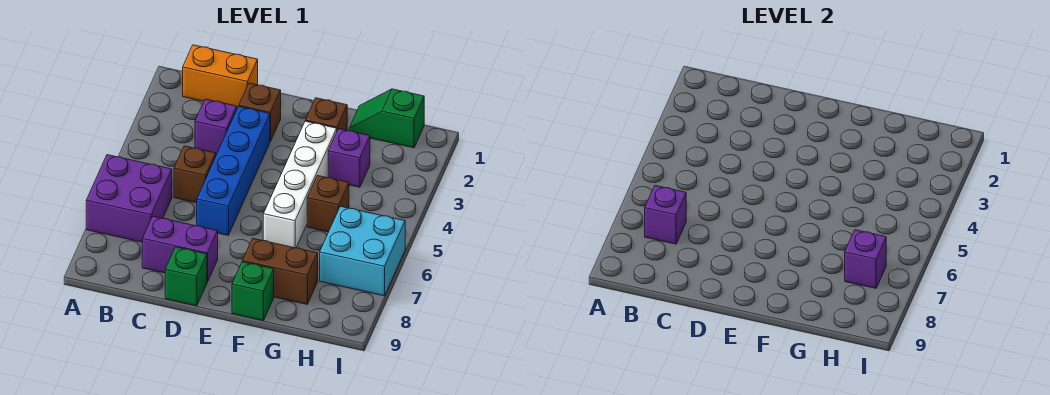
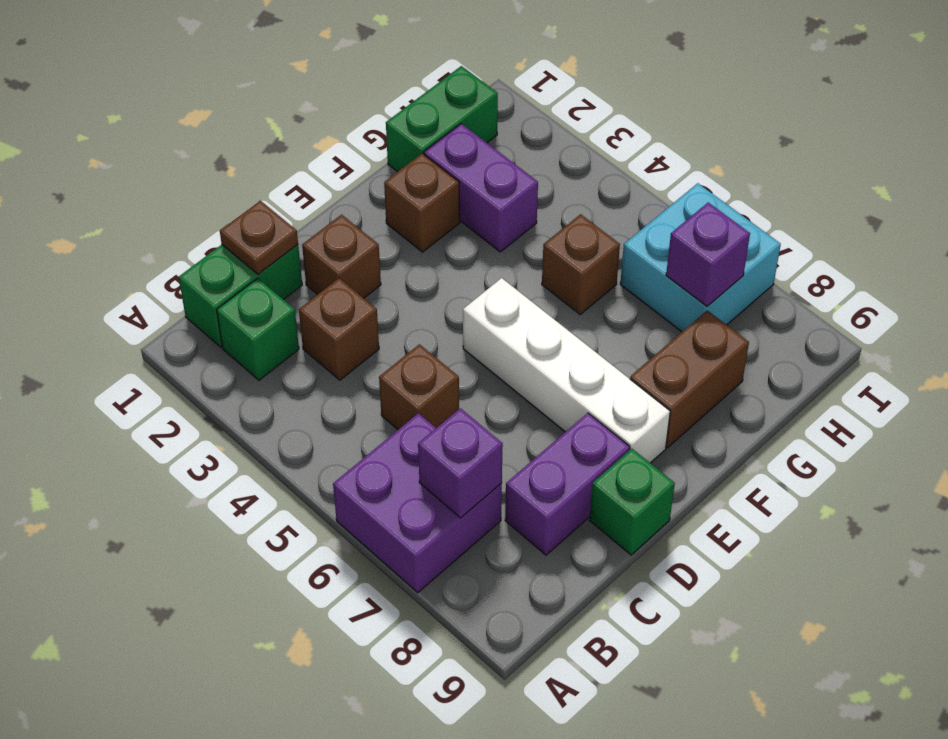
orange brick B1:C1 level 1 -> green brick B1:C1 level 1
none -> brown plate C1 level 2
purple brick C3 level 1 -> brown brick C3 level 1
blue brick D3:D6 level 1 -> none
white brick F3:F6 level 1 -> white brick E5:E8 level 1
green brick F9 level 1 -> green brick B2 level 1
green slope G1:H1 level 1 top H -> green brick G1:H1 level 1
purple brick G3 level 1 -> purple brick G2:G3 level 1

